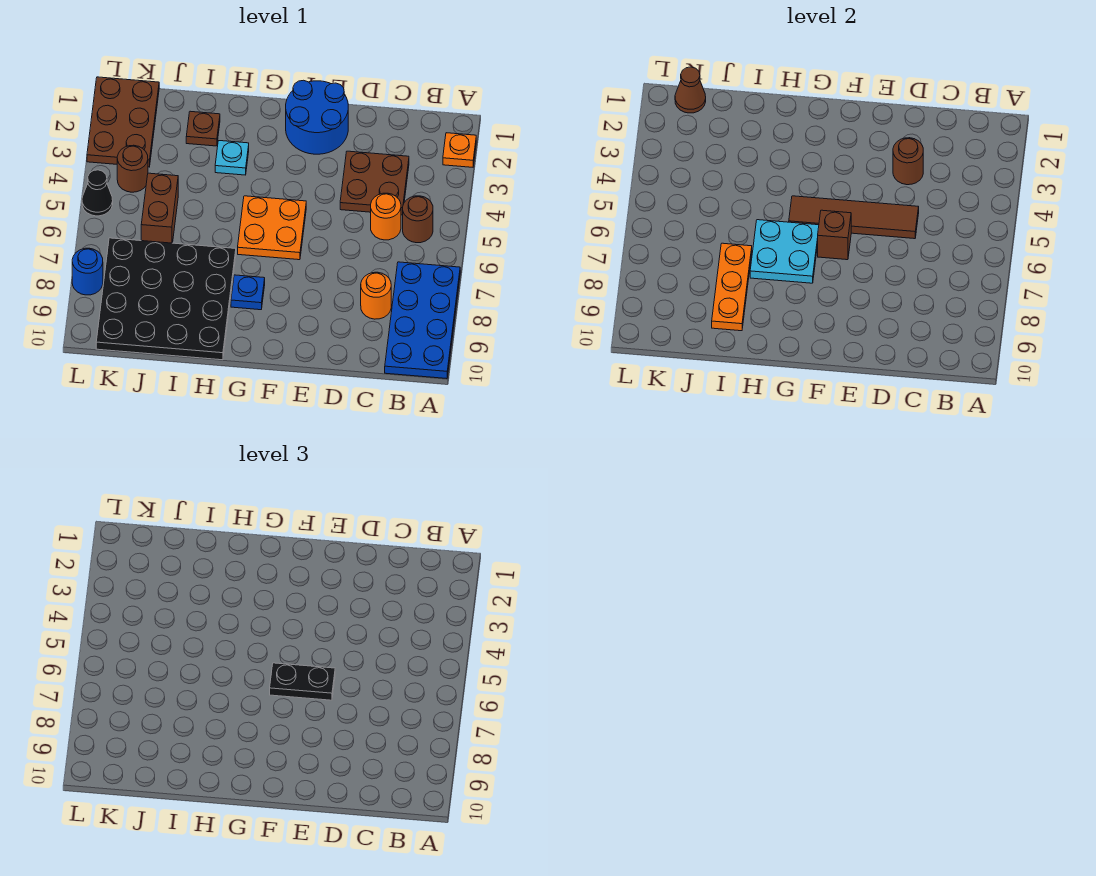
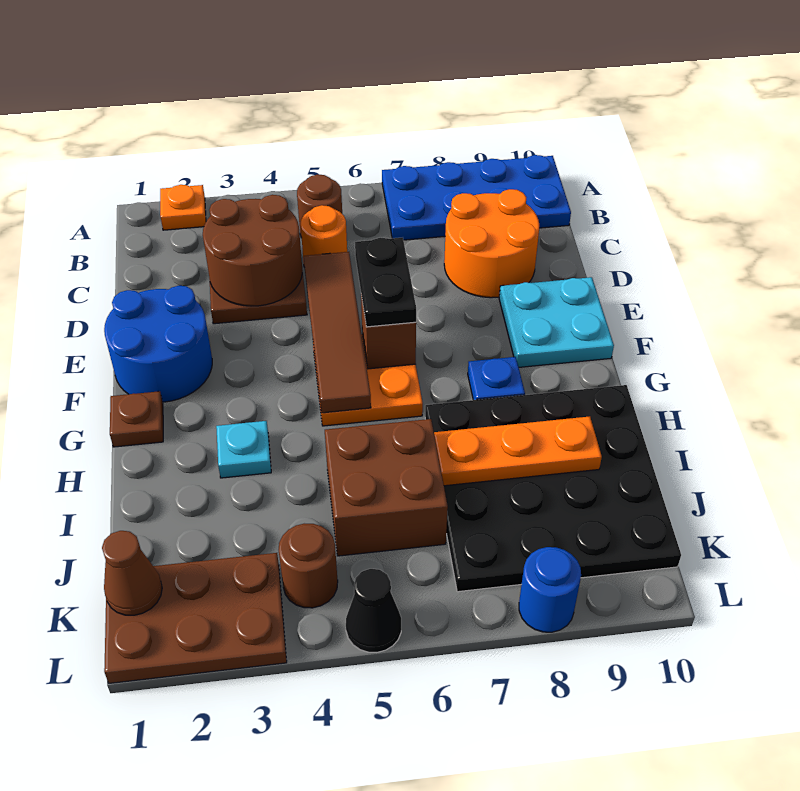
orange round brick C8 level 1 -> orange round brick C8:D9 level 1
brown round brick D3 level 2 -> brown round brick C3:D4 level 2
cyan plate G6:H7 level 2 -> cyan plate E9:F10 level 1
brown plate I2 level 1 -> brown plate G1 level 1
brown brick J5:J6 level 1 -> brown brick I5:J6 level 1

